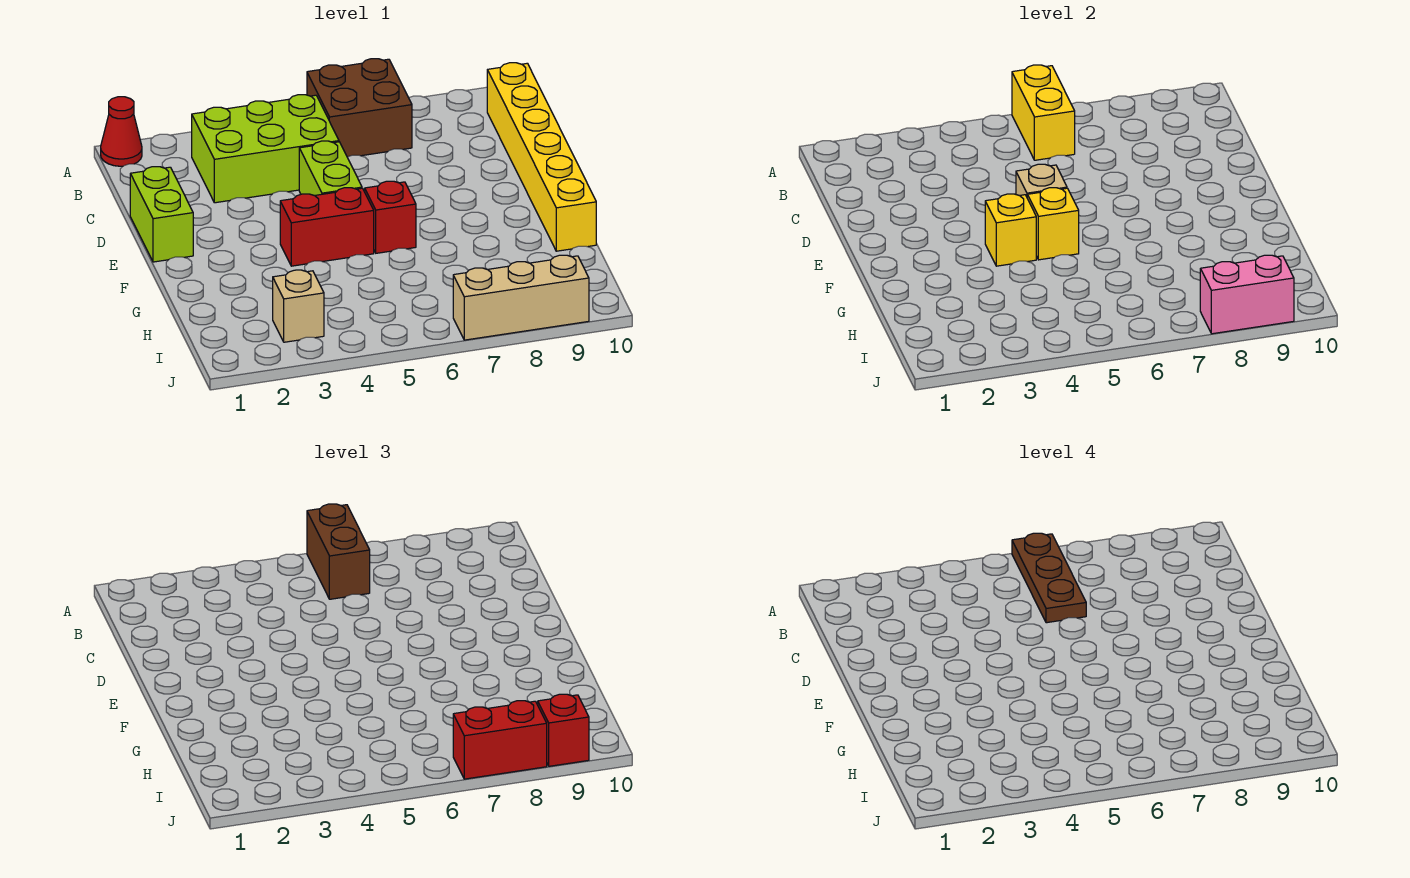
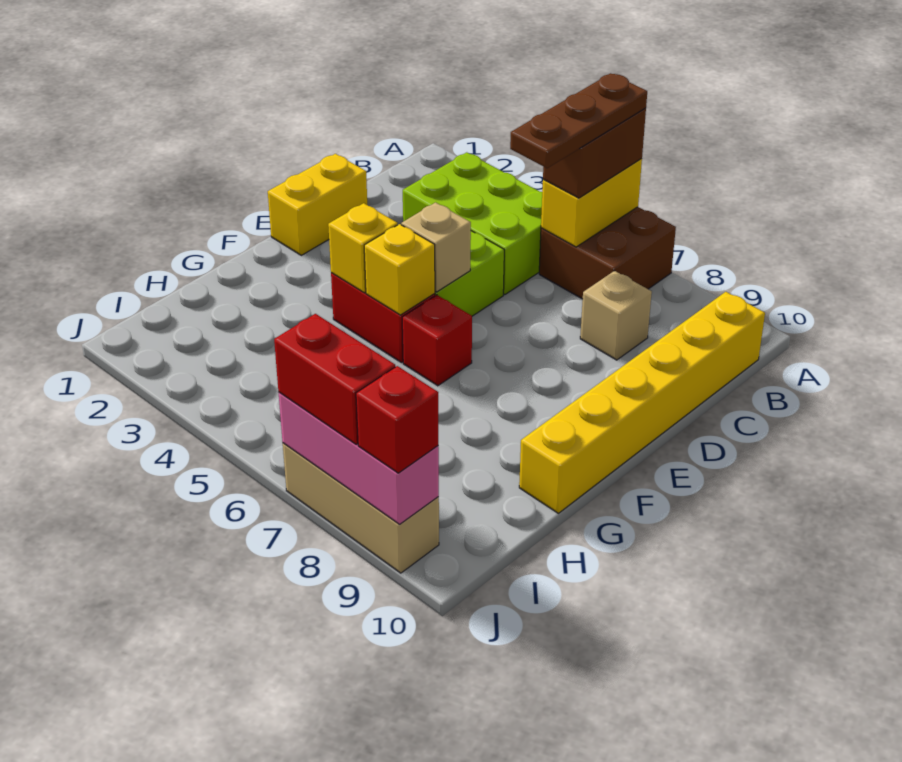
red cone A1 level 1 -> none
lime brick D1:E1 level 1 -> yellow brick D1:E1 level 1
tan brick I3 level 1 -> tan brick C8 level 1
pink brick J8:J9 level 2 -> pink brick J7:J9 level 2

